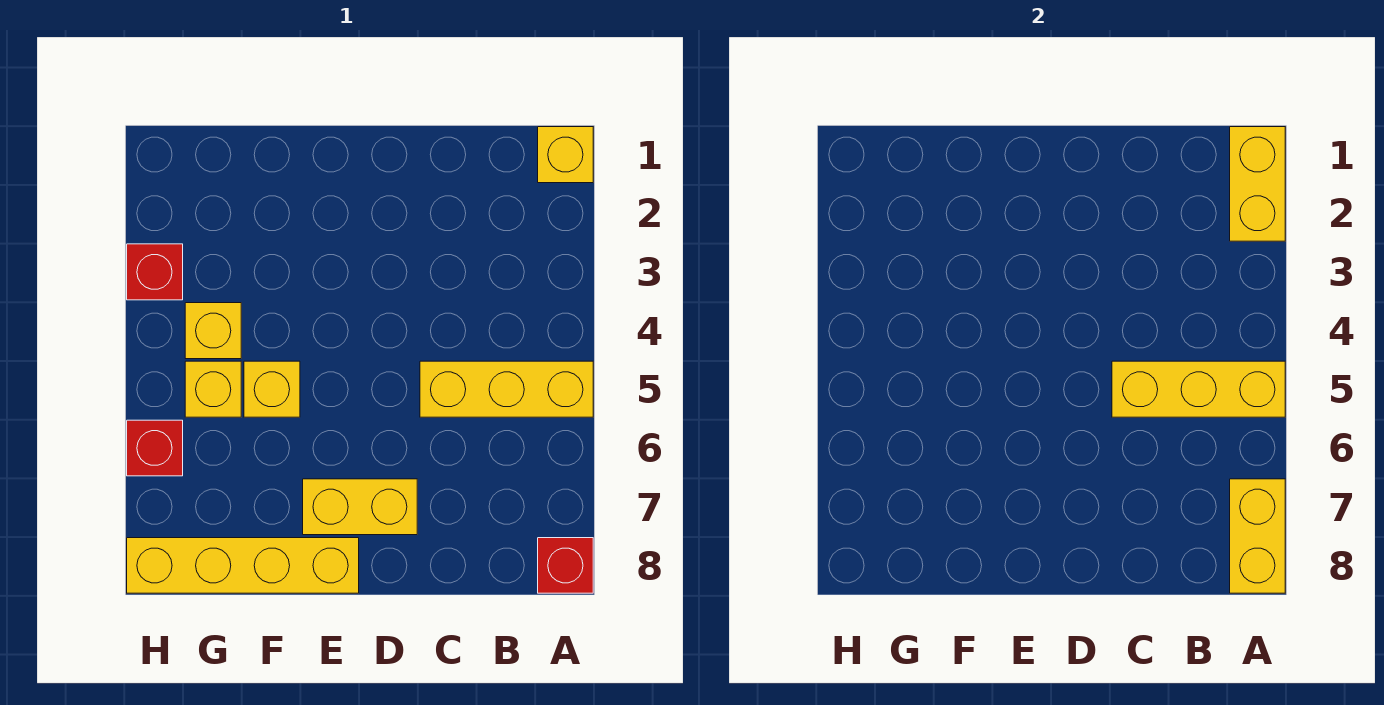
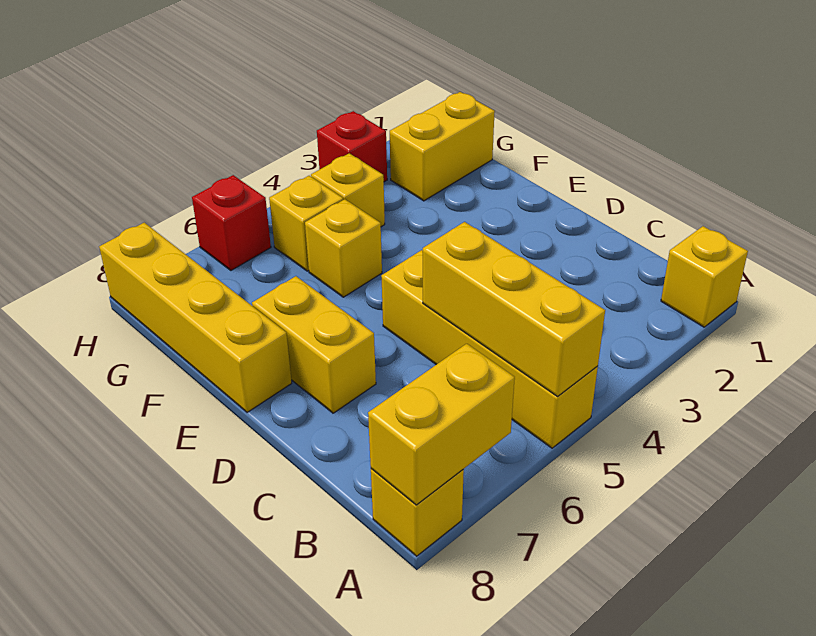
yellow brick A1:A2 level 2 -> yellow brick G1:G2 level 1
yellow brick A5:C5 level 1 -> yellow brick A5:D5 level 1
red brick A8 level 1 -> yellow brick A8 level 1

